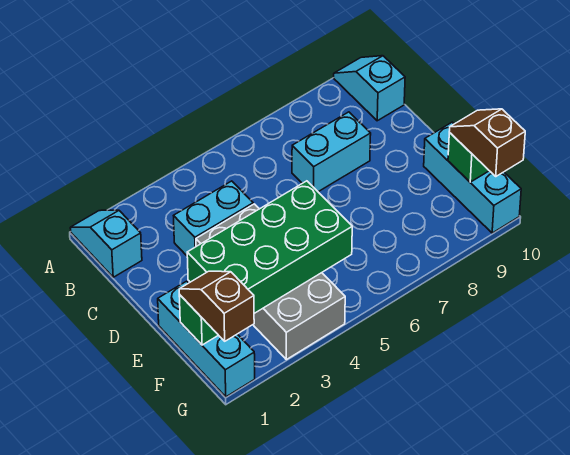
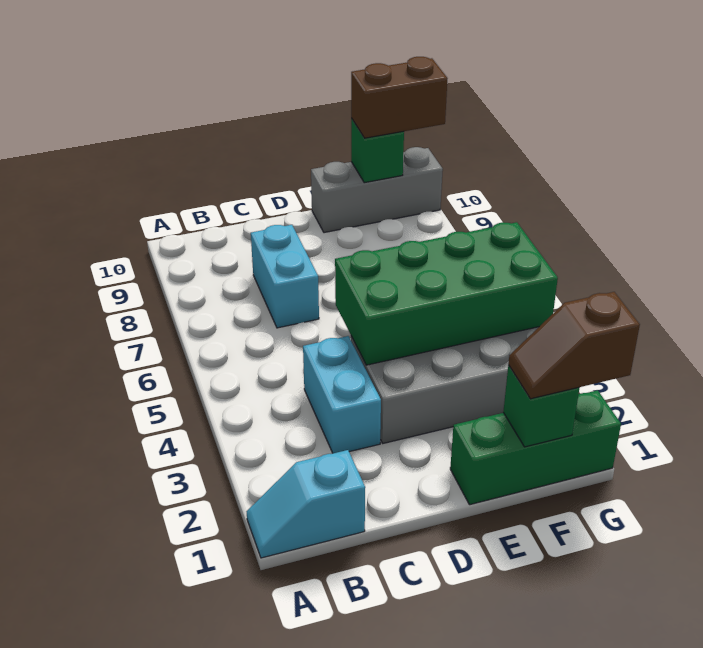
cyan slope A10:B10 level 1 top B -> none
cyan brick E1:G1 level 1 -> green brick E1:G1 level 1
green brick E2:F5 level 2 -> green brick D4:G5 level 2
cyan brick E10:G10 level 1 -> grey brick E10:G10 level 1
brown slope F10:G10 level 3 top G -> brown brick F10:G10 level 3

